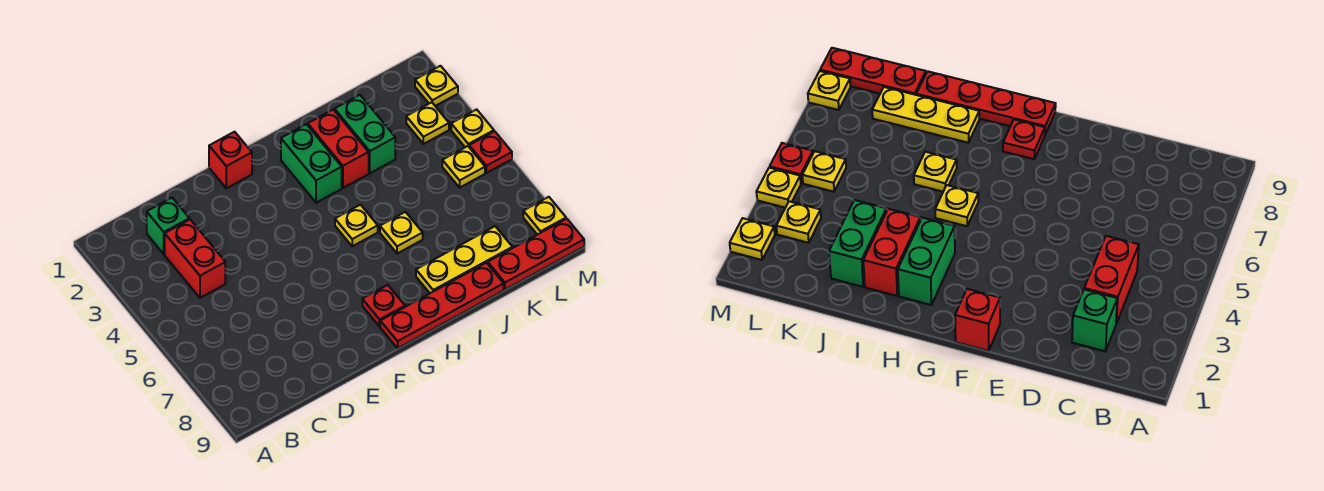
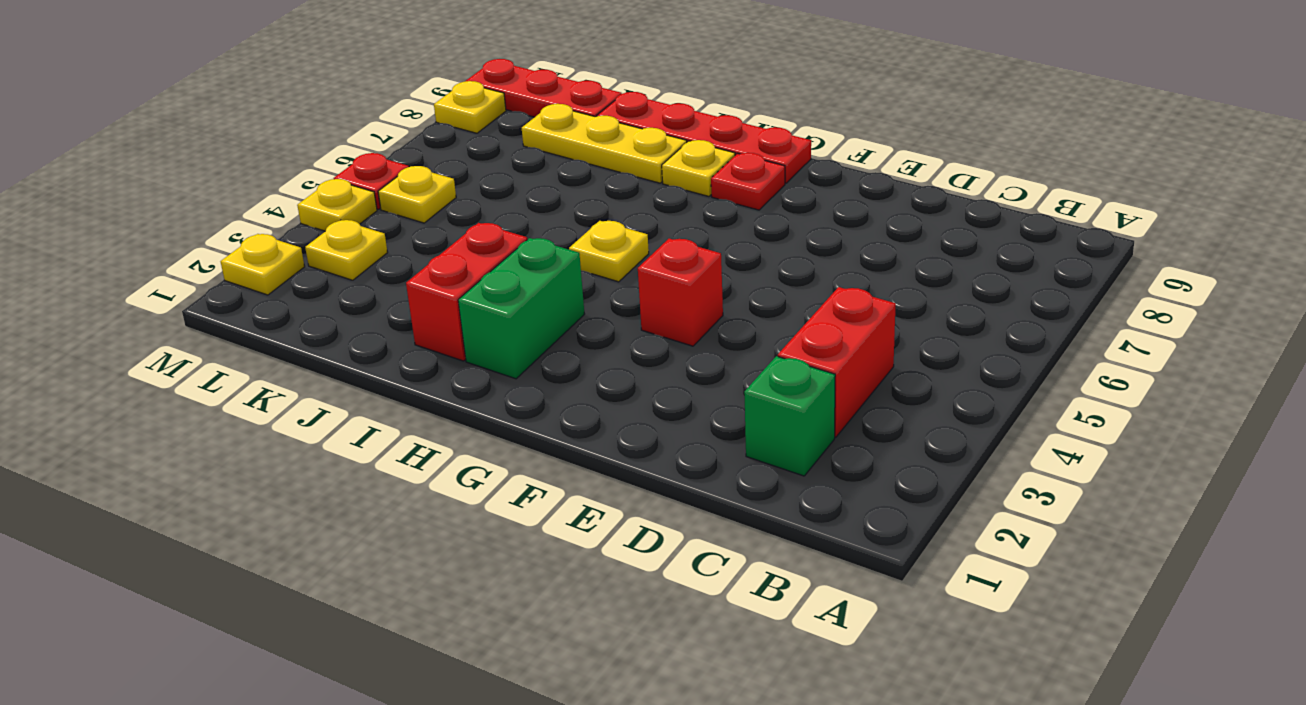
red brick F1 level 1 -> red brick F4 level 1
yellow plate I6 level 1 -> yellow plate H8 level 1
green brick J2:J3 level 1 -> none

